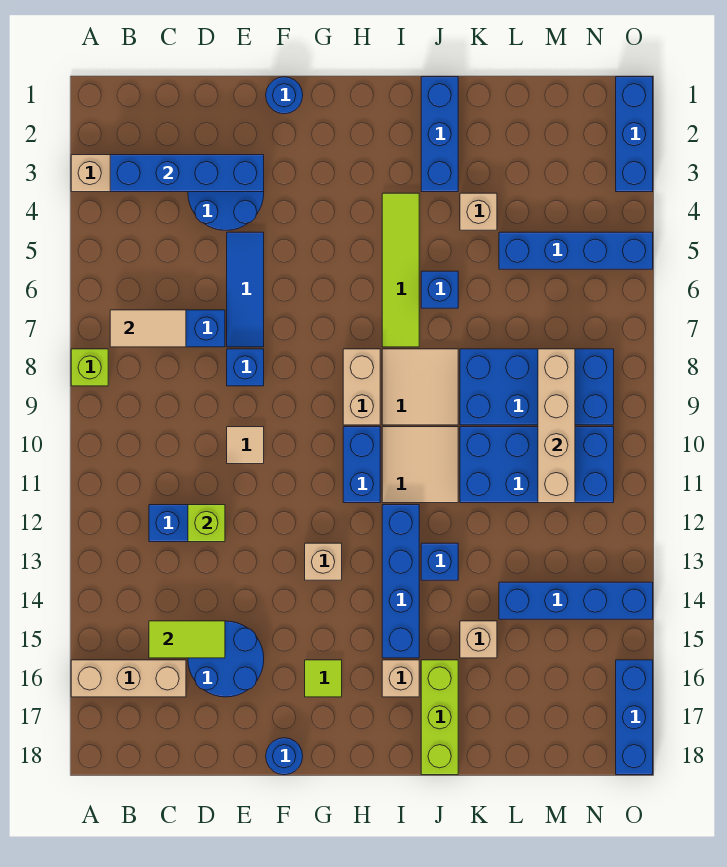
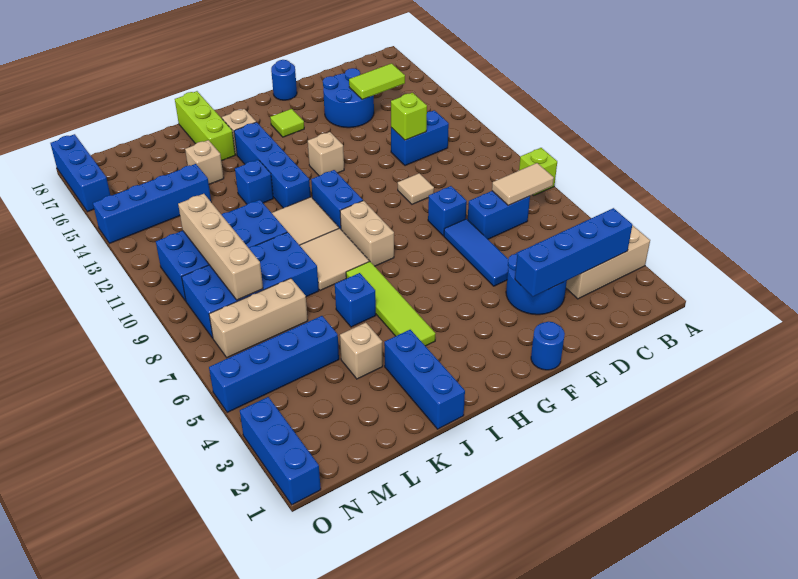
tan brick A16:C16 level 1 -> tan brick L7:N7 level 1

